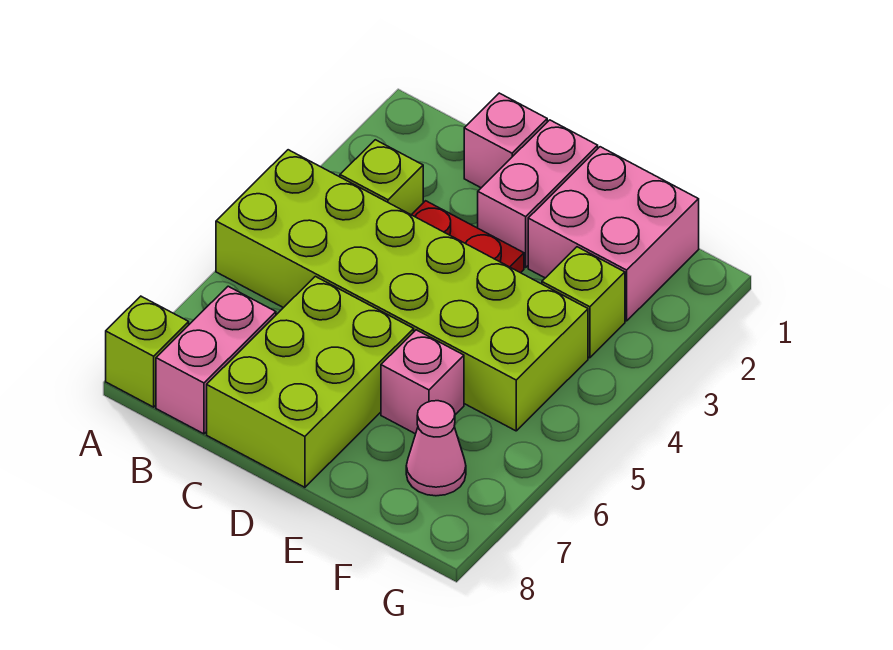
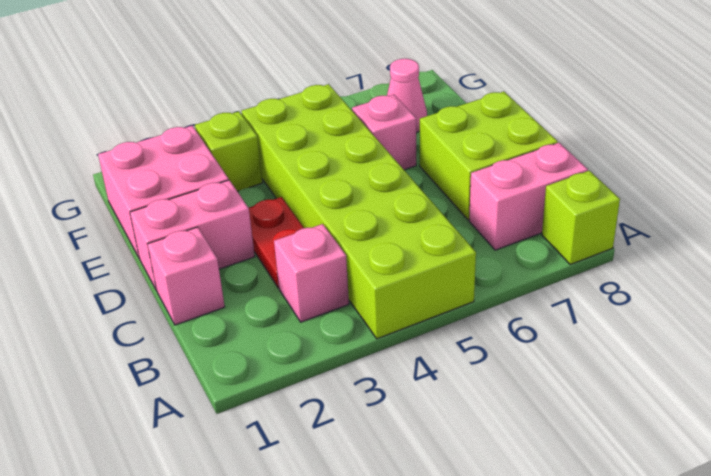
lime brick B3 level 1 -> pink brick B3 level 1
lime brick C6:D8 level 1 -> lime brick C7:D8 level 1

